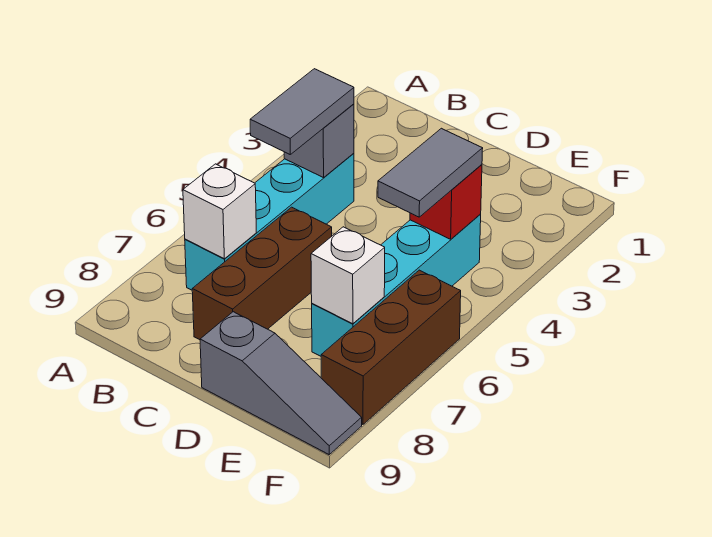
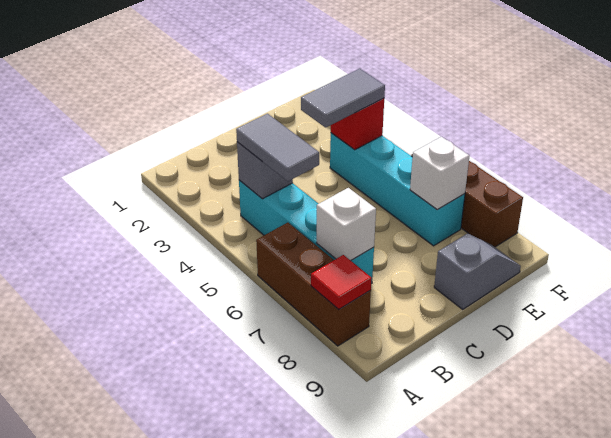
none -> red tile A8 level 2
brown brick C6:C8 level 1 -> brown brick A6:A8 level 1
grey slope D9:F9 level 1 top D -> grey slope D9:E9 level 1 top D
grey tile E4:E5 level 3 -> grey tile D4:E4 level 3

